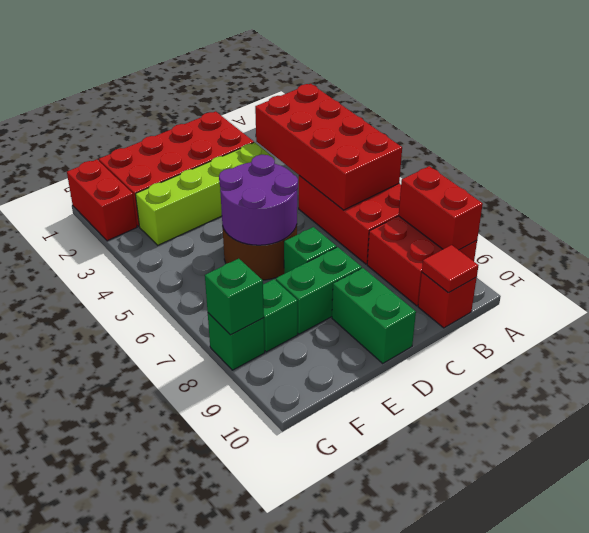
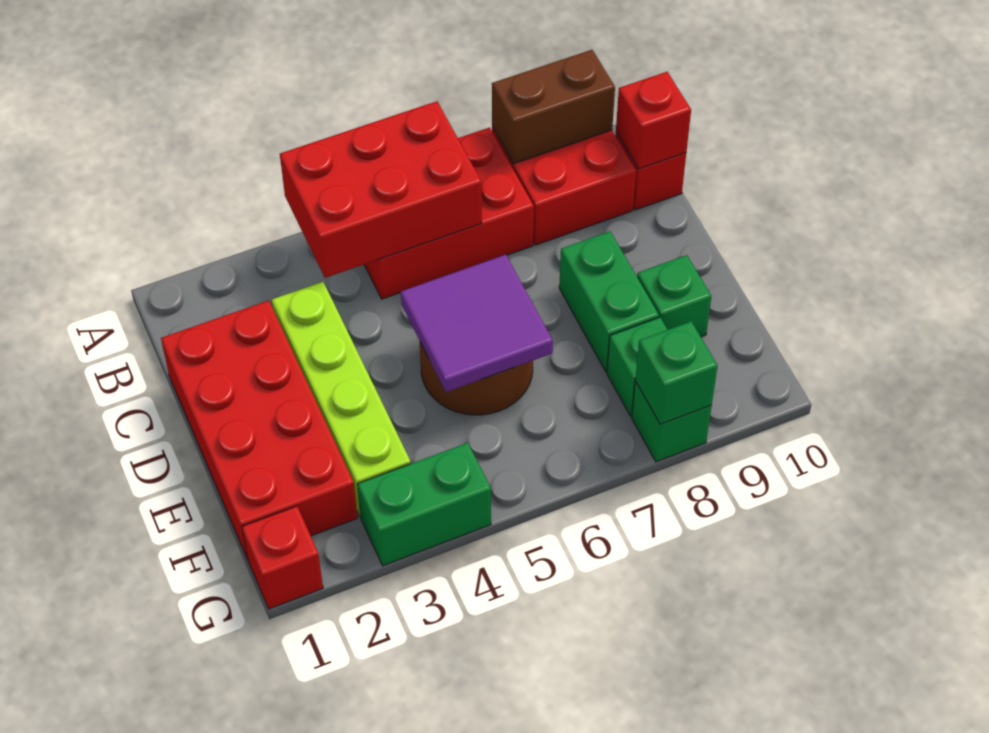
red brick A3:B6 level 2 -> red brick A4:B6 level 2
red brick A8:A9 level 2 -> brown brick A8:A9 level 2
red tile B10 level 2 -> red brick B10 level 2
purple round brick D5:E6 level 2 -> purple tile D5:E6 level 2
green brick D7 level 1 -> green brick E9 level 1
green brick D9:D10 level 1 -> green brick G3:G4 level 1
red brick G1:G2 level 1 -> red brick G1 level 1

